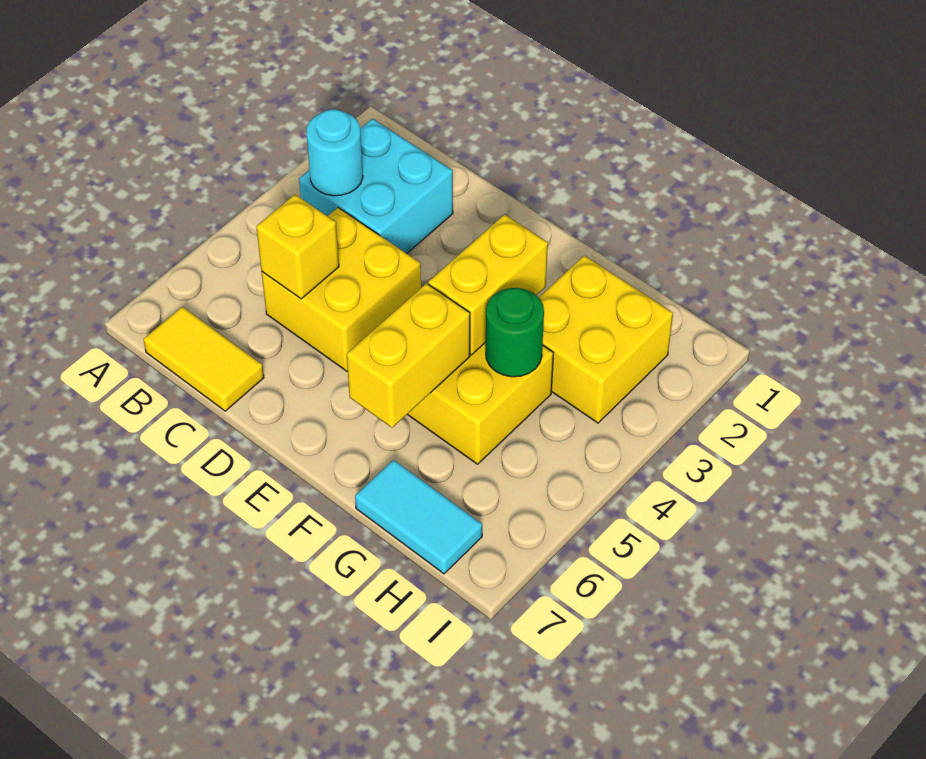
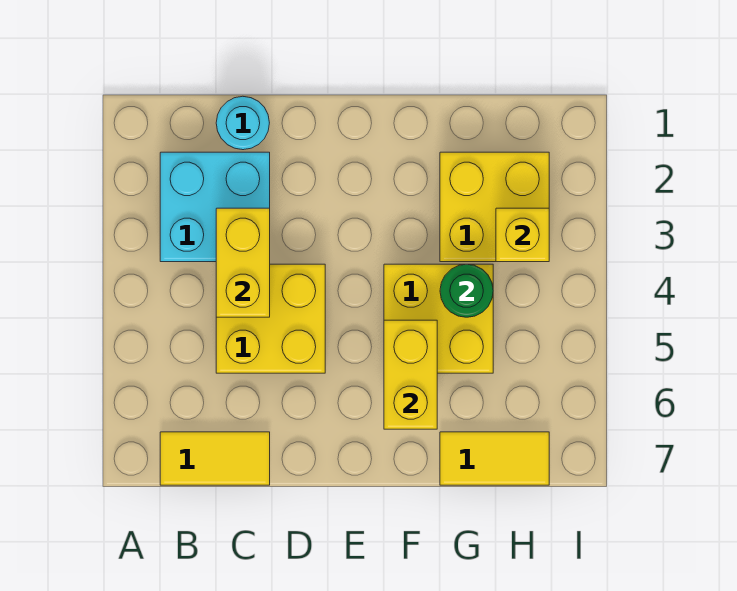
cyan round brick B3 level 2 -> cyan round brick C1 level 1
yellow brick C5 level 2 -> yellow brick H3 level 2
yellow brick F3:F4 level 2 -> yellow brick C3:C4 level 2
cyan tile G7:H7 level 1 -> yellow tile G7:H7 level 1

